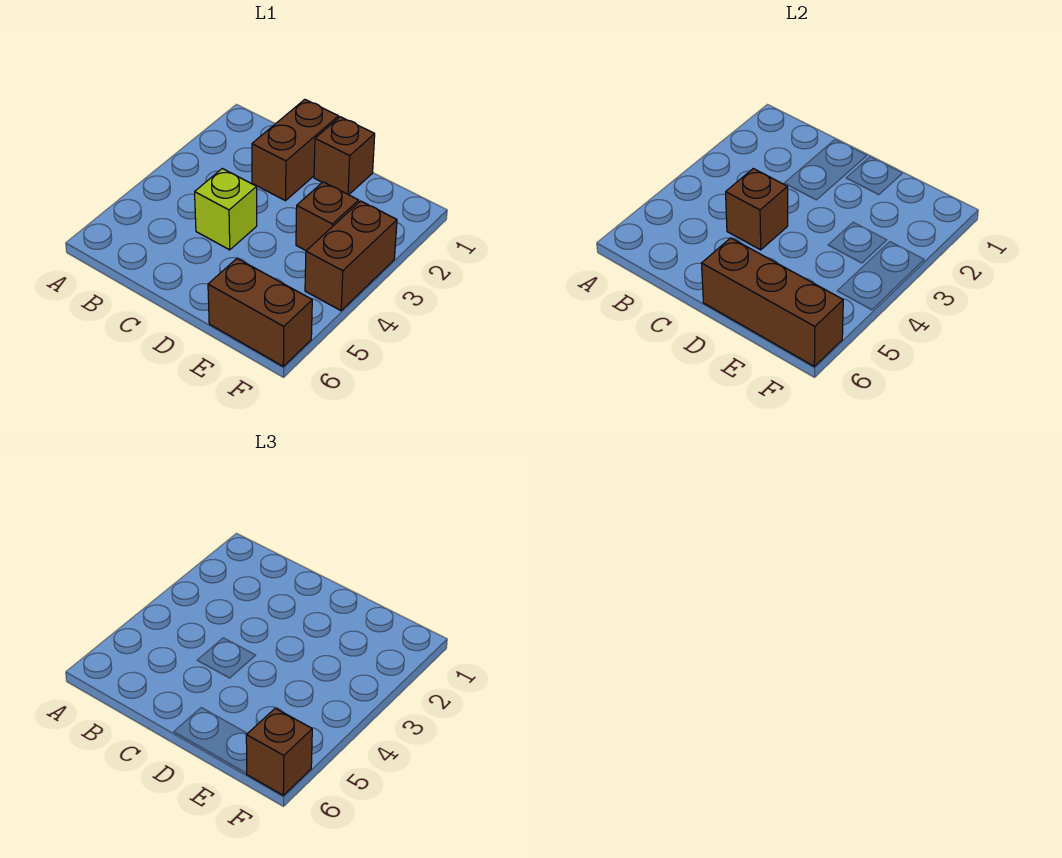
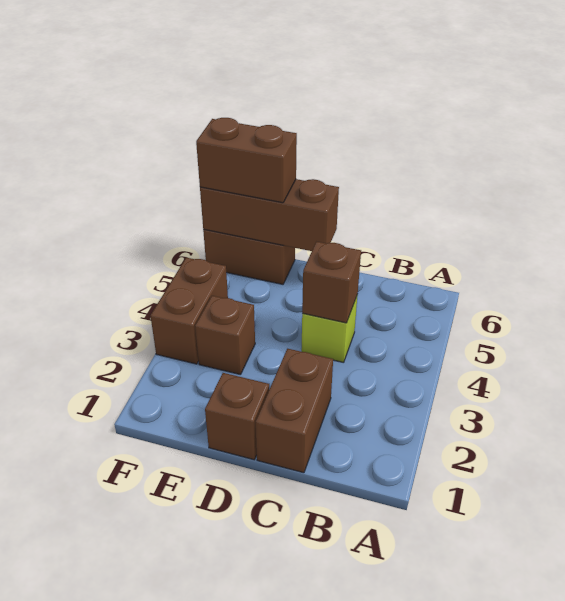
brown brick F6 level 3 -> brown brick E6:F6 level 3

